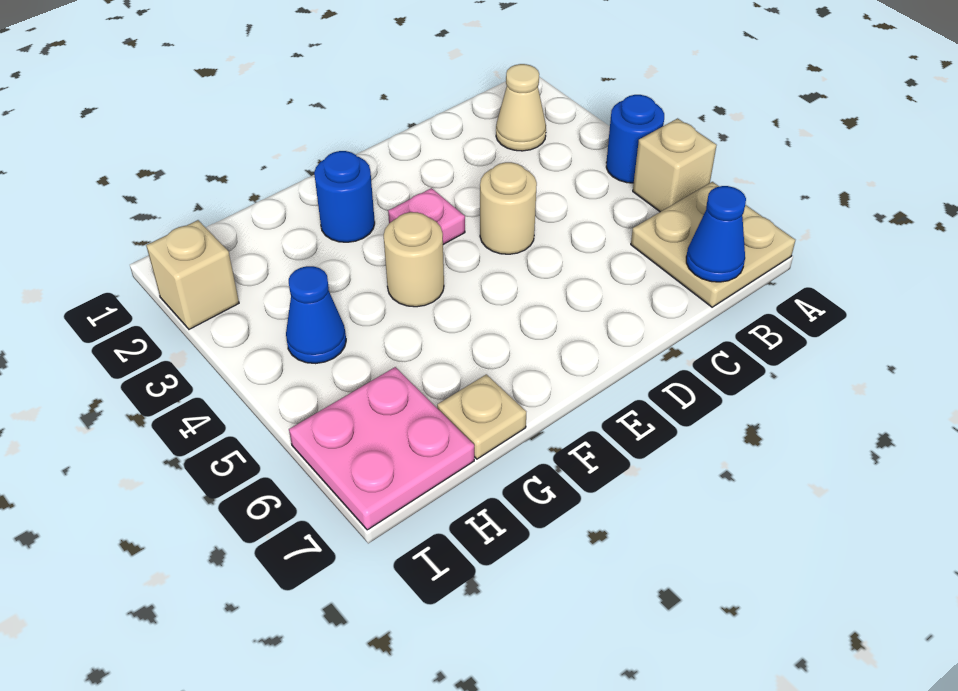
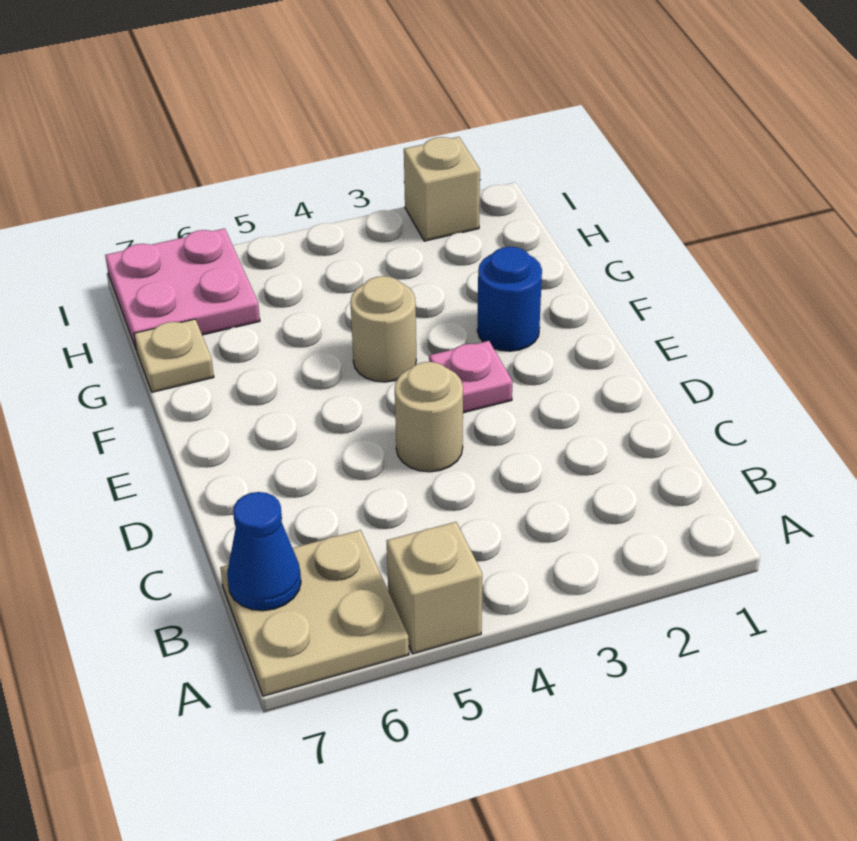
blue round brick A4 level 1 -> none
tan cone B2 level 1 -> none
blue cone H4 level 1 -> none

